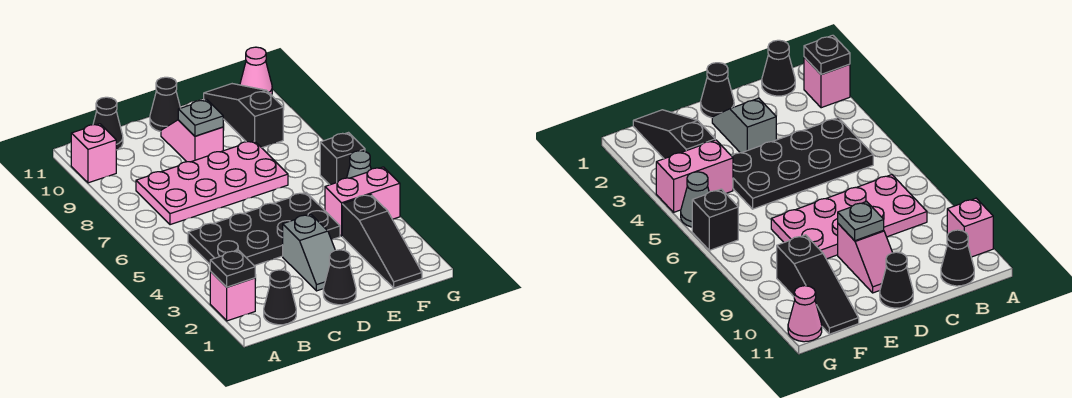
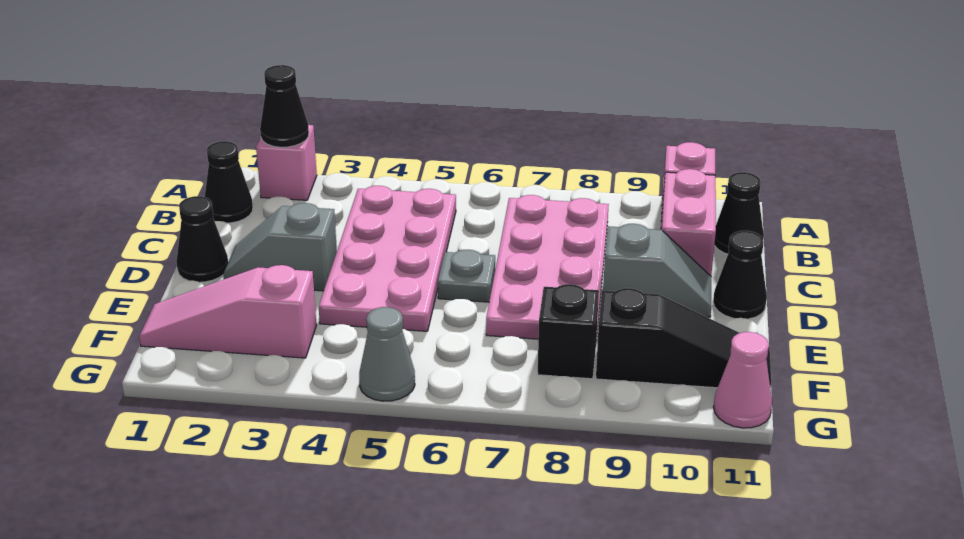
black plate A2 level 2 -> black cone A2 level 2
black plate B4:E5 level 1 -> pink plate B4:E5 level 1
pink slope D9:D10 level 1 top 9 -> grey slope D9:D10 level 1 top 9
grey plate D9 level 2 -> grey plate D6 level 1
black slope F1:F3 level 1 top 3 -> pink slope F1:F3 level 1 top 3
pink brick F4:G4 level 1 -> pink brick B10:C10 level 1
black brick G6 level 1 -> black brick F8 level 1

